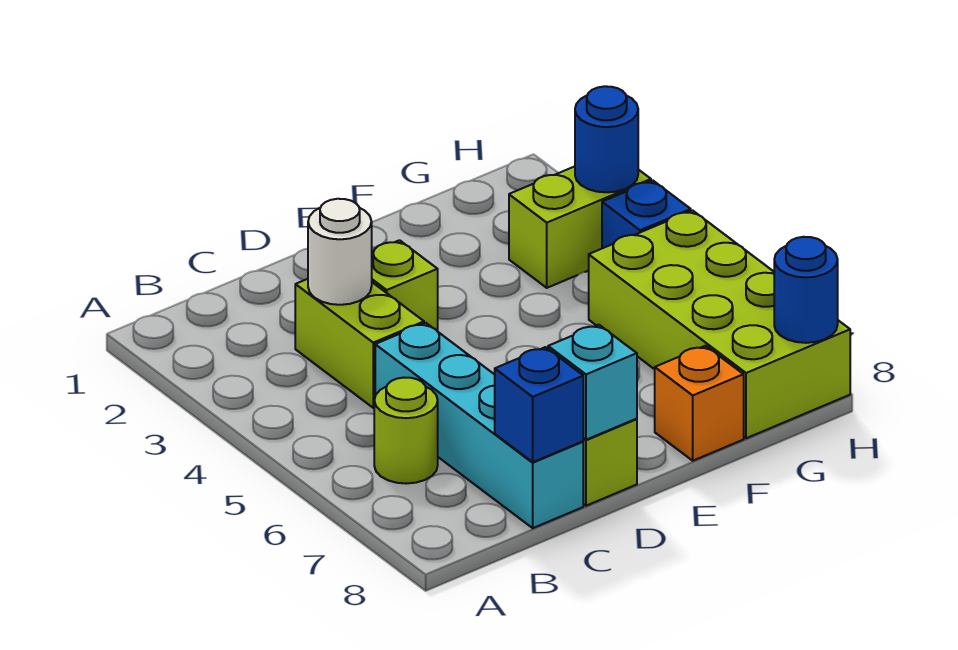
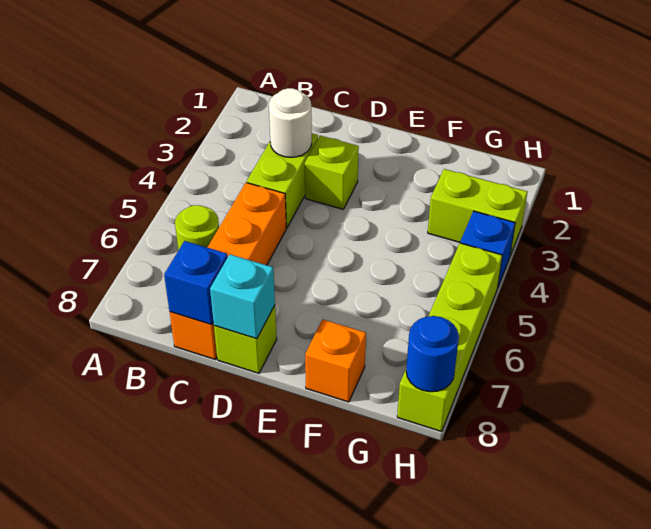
cyan brick C5:C8 level 1 -> orange brick C5:C8 level 1
lime brick G5:H8 level 1 -> lime brick H5:H8 level 1
blue round brick H3 level 2 -> none

